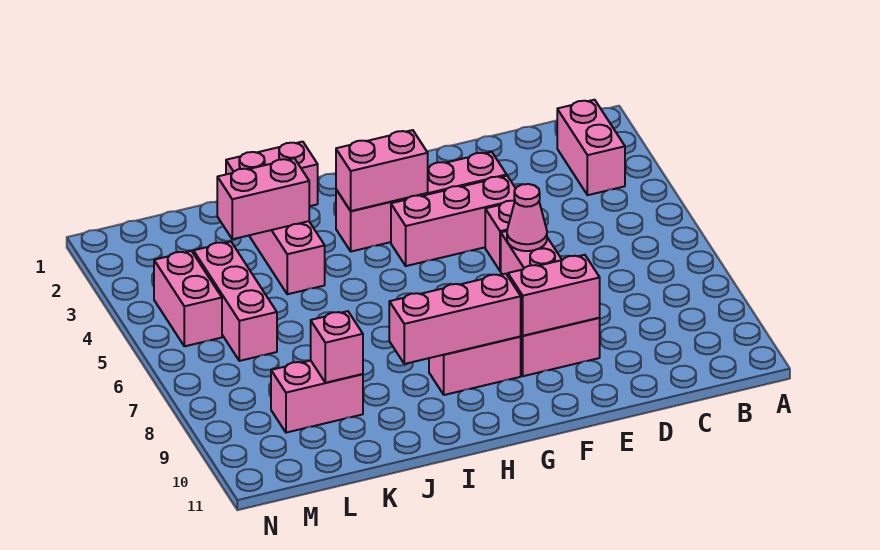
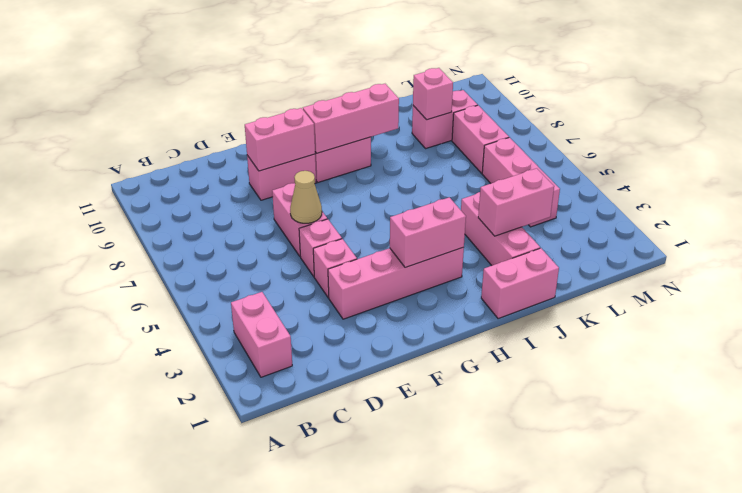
pink brick E4:G4 level 1 -> pink brick E4 level 1
pink cone E6 level 2 -> tan cone E6 level 2
pink brick M4:M5 level 1 -> pink brick L7:L8 level 1

